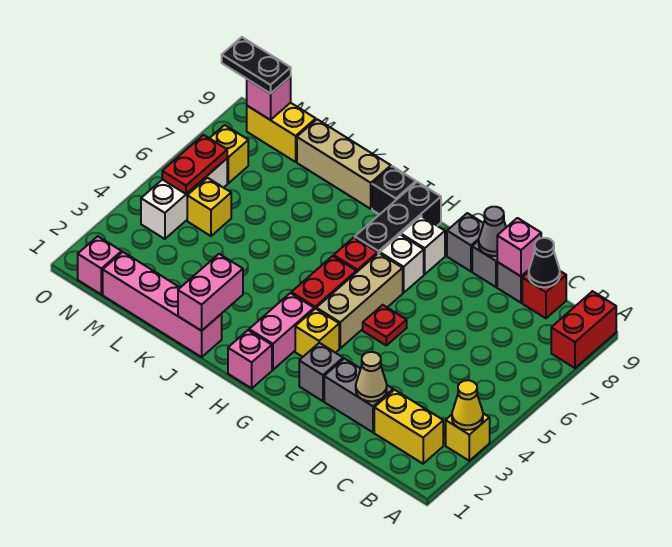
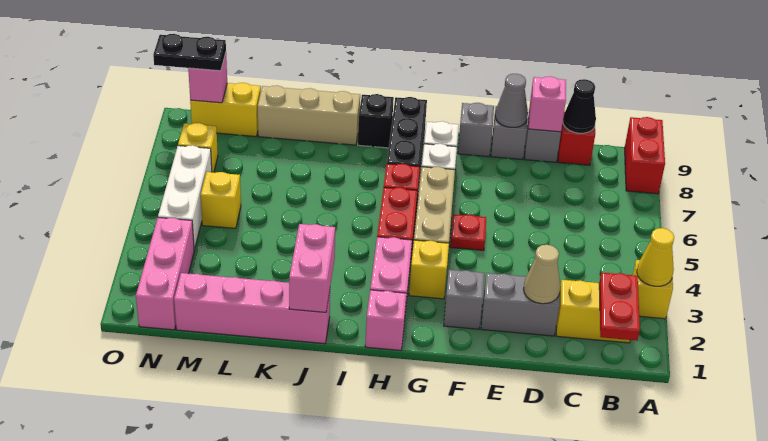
pink brick N1 level 1 -> pink brick N1:N3 level 1
red plate N5:N6 level 2 -> red plate B1:B2 level 2

